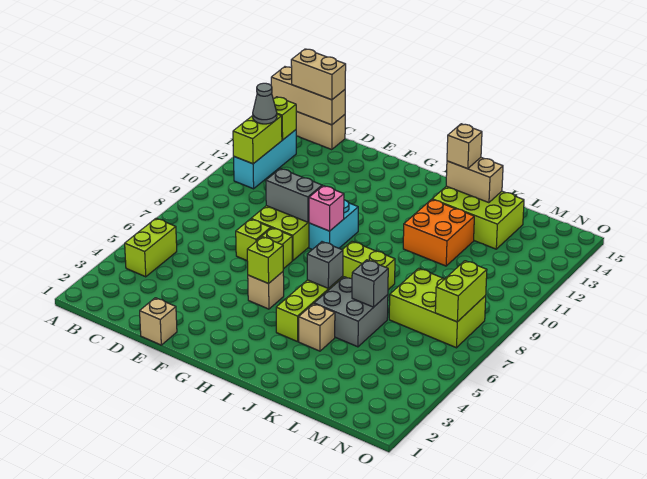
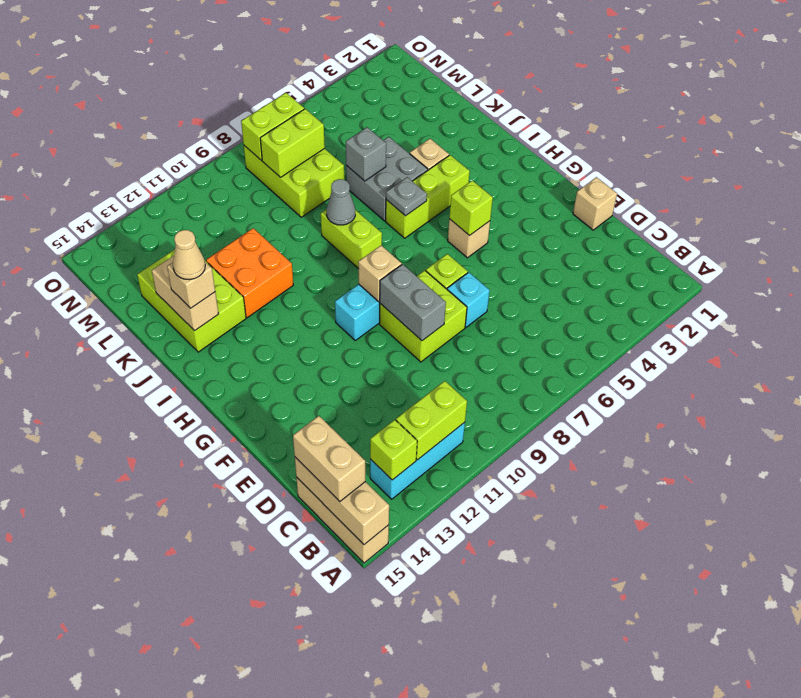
lime brick B4:B5 level 1 -> lime brick M7:M8 level 2
grey cone B12 level 3 -> grey cone J8 level 2
lime brick E7 level 1 -> cyan brick E7 level 1
pink brick G9 level 2 -> tan brick G9 level 2
grey brick I6 level 2 -> grey plate I6 level 2
none -> tan cone J14 level 4

